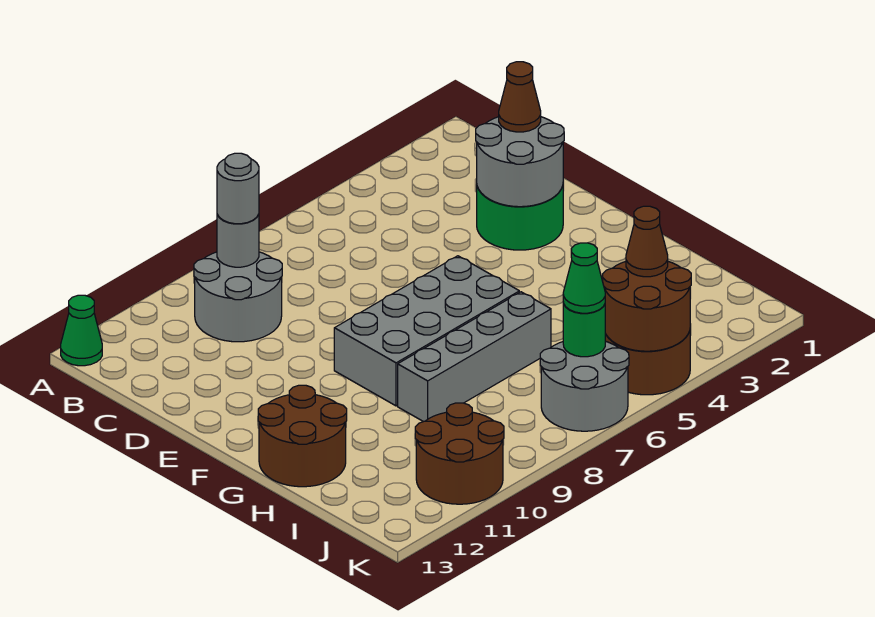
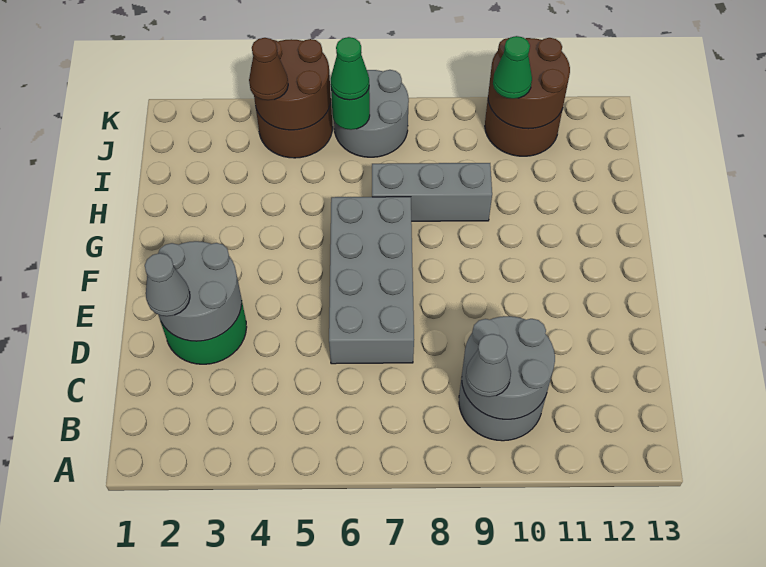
green cone A13 level 1 -> green cone J10 level 3
grey round brick B9 level 2 -> grey round brick B9:C10 level 2
grey round brick B9 level 3 -> grey cone B9 level 3
brown cone D2 level 3 -> grey cone D2 level 3
grey brick F6:G9 level 1 -> grey brick D6:G7 level 1
brown round brick G12:H13 level 1 -> brown round brick J10:K11 level 2
grey brick H6:H9 level 1 -> grey brick H7:H9 level 1

